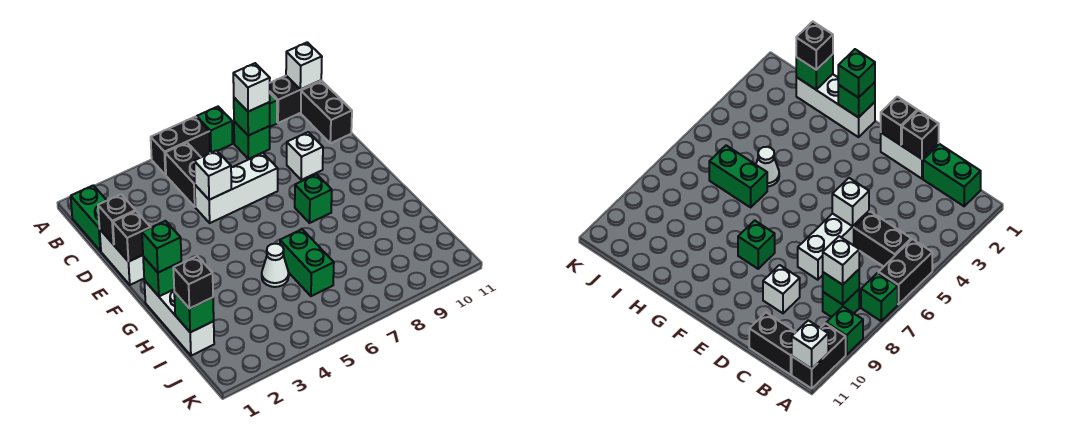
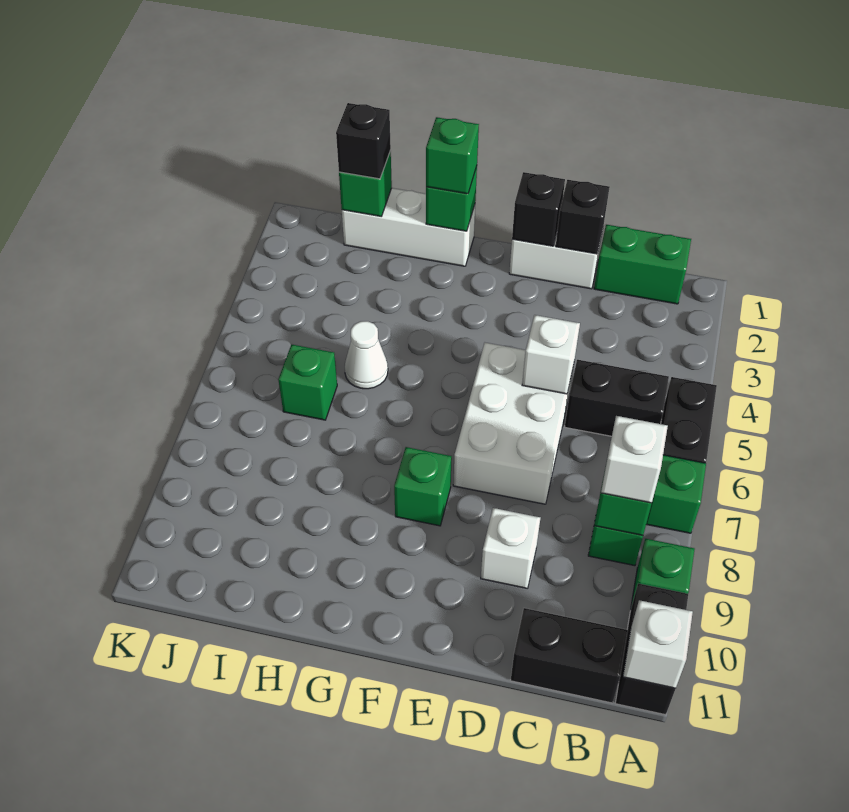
white brick D5:D7 level 1 -> white brick D5:E7 level 1
green brick H6:I6 level 1 -> green brick I6 level 1

